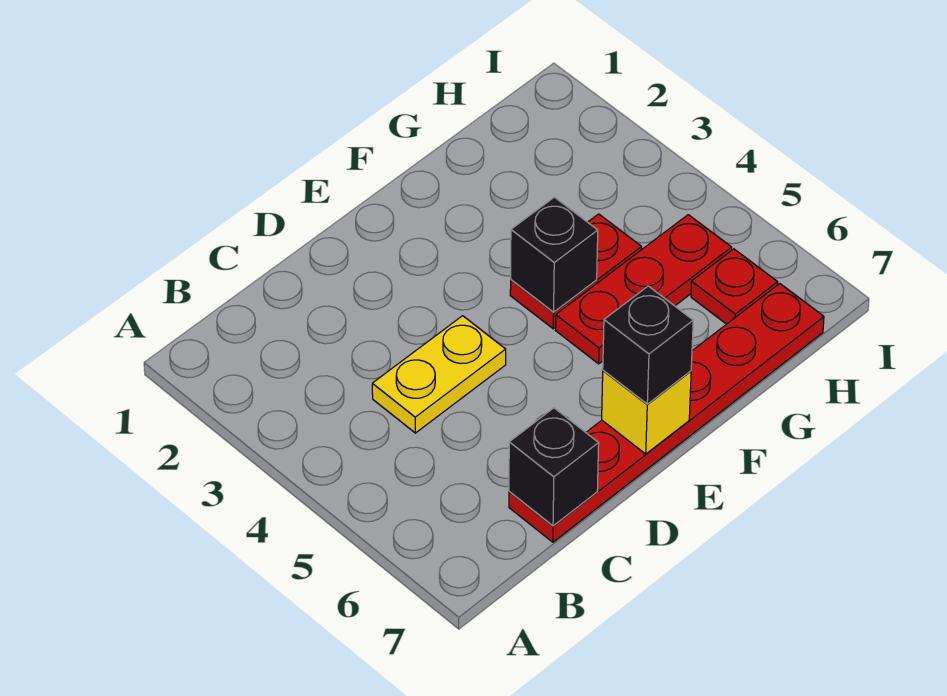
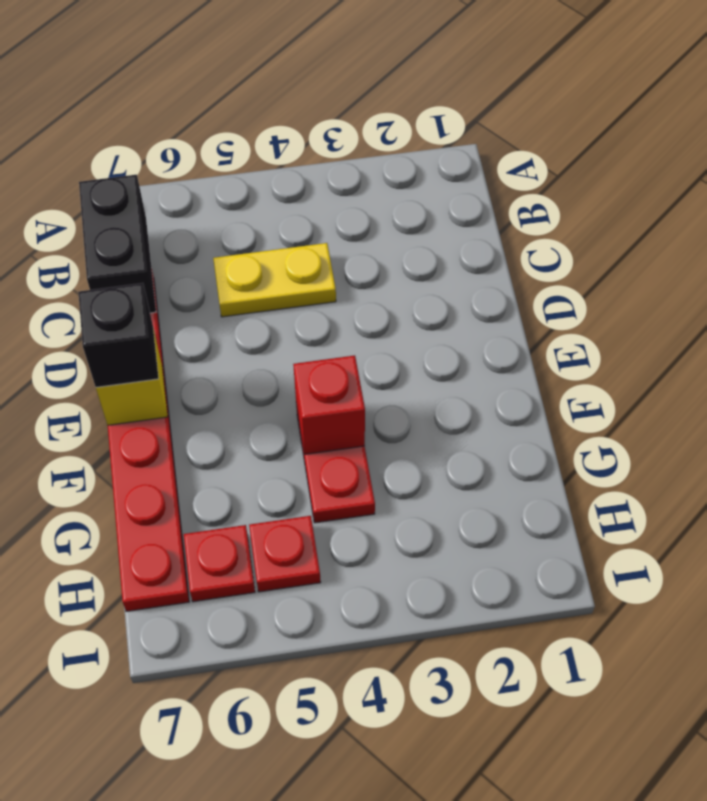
yellow plate C4:D4 level 1 -> yellow plate C4:C5 level 1
black brick C7 level 2 -> black brick B7:C7 level 2
black brick F4 level 2 -> red brick F4 level 2
red plate F5:H5 level 1 -> red plate H5 level 1

